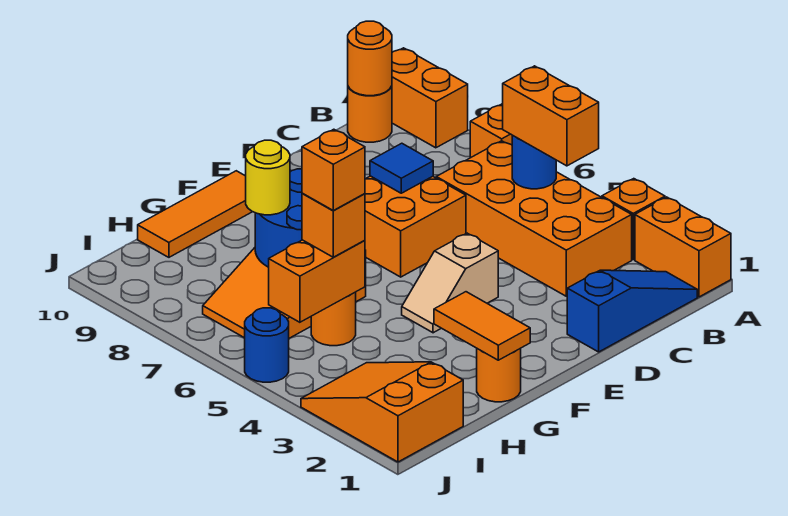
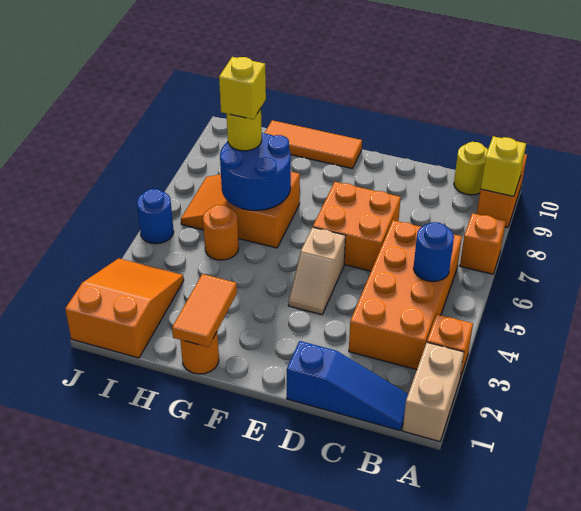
orange brick A1:A2 level 1 -> tan brick A1:A2 level 1
none -> yellow brick A9 level 2
orange brick B4:B5 level 3 -> none
orange round brick B10 level 1 -> yellow round brick B10 level 1
orange round brick B10 level 2 -> none
blue tile D7 level 2 -> none
tan slope E4:F4 level 1 top E -> tan slope E4:E5 level 1 top 5
orange brick H5:I5 level 2 -> none
orange brick H5 level 3 -> none
orange brick H5 level 4 -> none
none -> yellow brick H7 level 4

